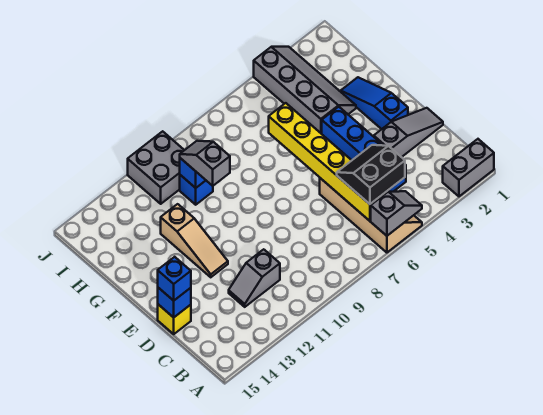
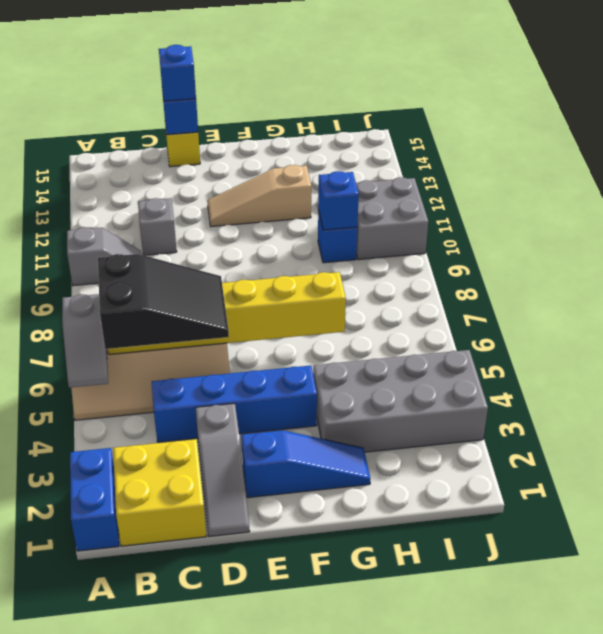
grey brick A1:A2 level 1 -> blue brick A1:A2 level 1
none -> yellow brick B1:C2 level 1
black slope B5:C6 level 3 top B -> black slope B5:D6 level 3 top B
grey slope G3:J4 level 1 top 4 -> grey brick G3:J4 level 1
grey slope G10:H10 level 3 top G -> grey slope A10:B10 level 1 top A

